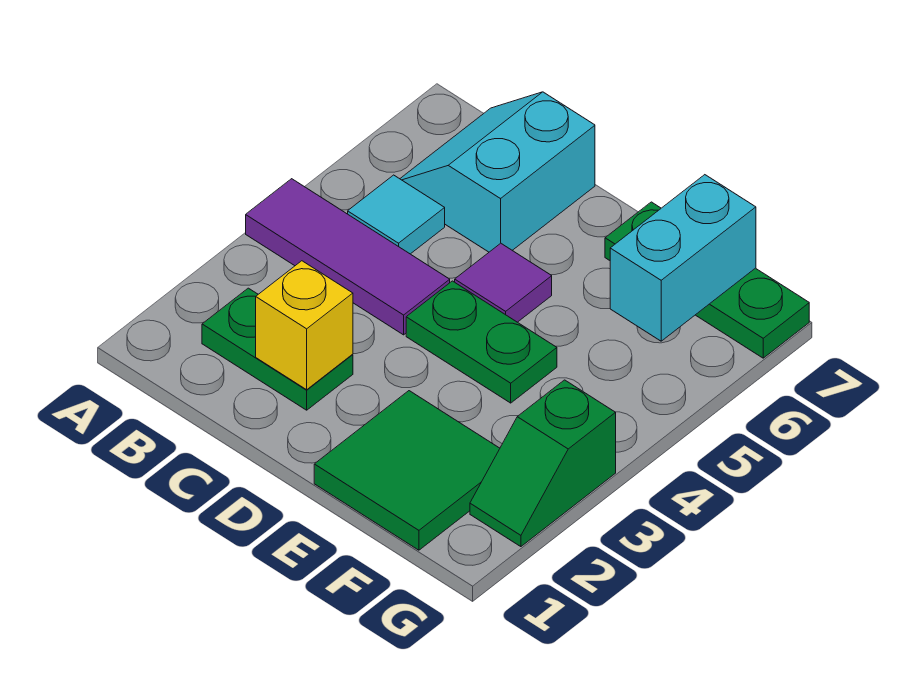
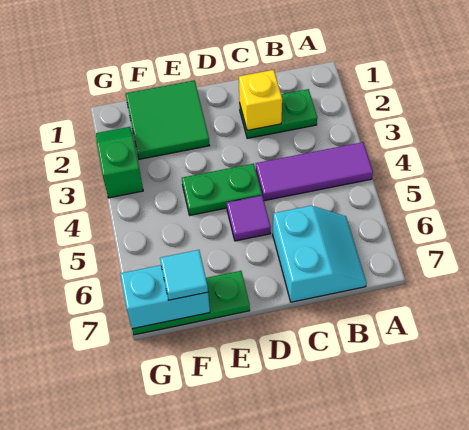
cyan tile B5 level 1 -> cyan tile F7 level 3
cyan brick F6:F7 level 2 -> cyan brick F7:G7 level 2

